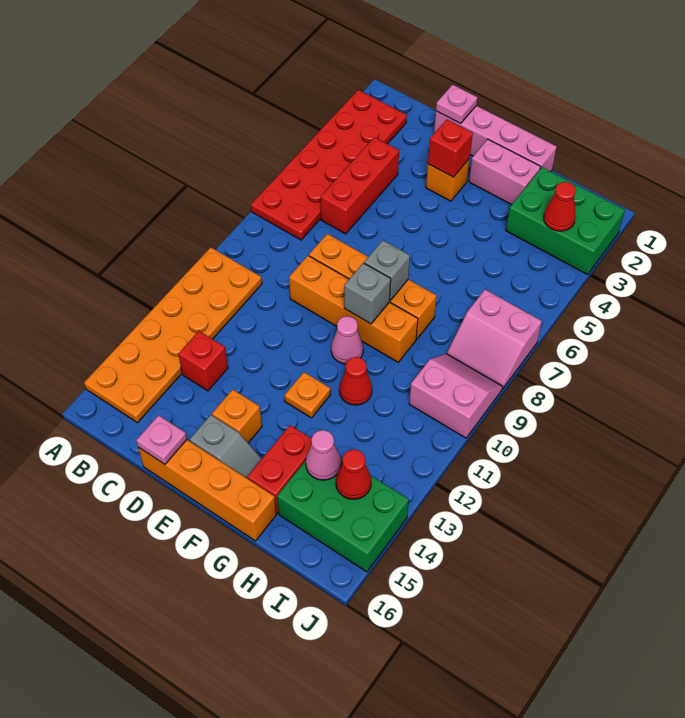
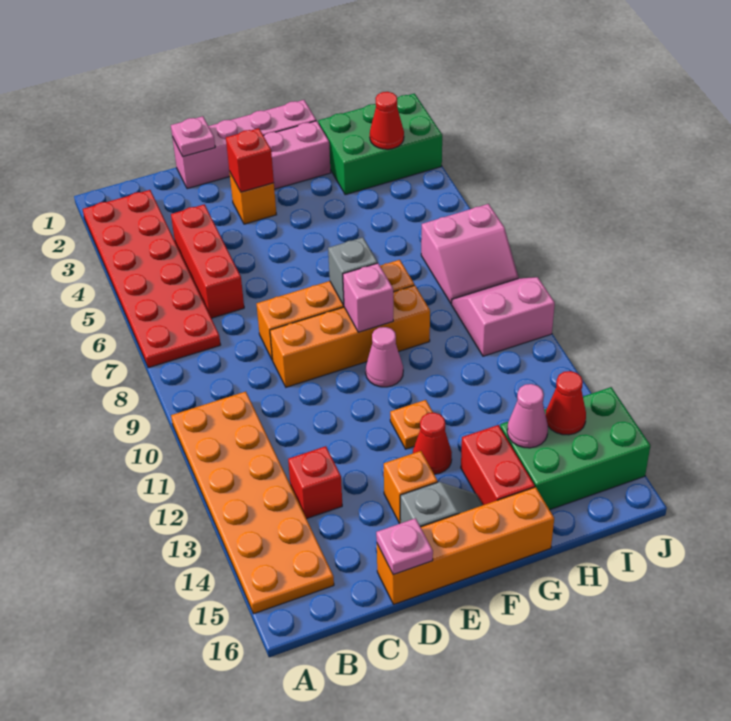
grey brick F9 level 2 -> pink brick F9 level 2
red cone G11 level 1 -> red cone F13 level 1

